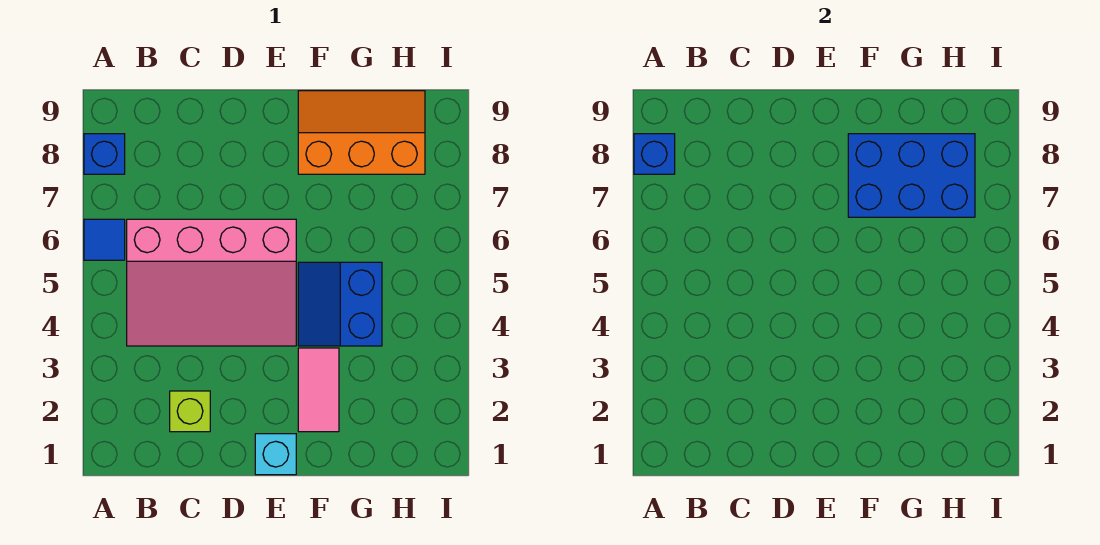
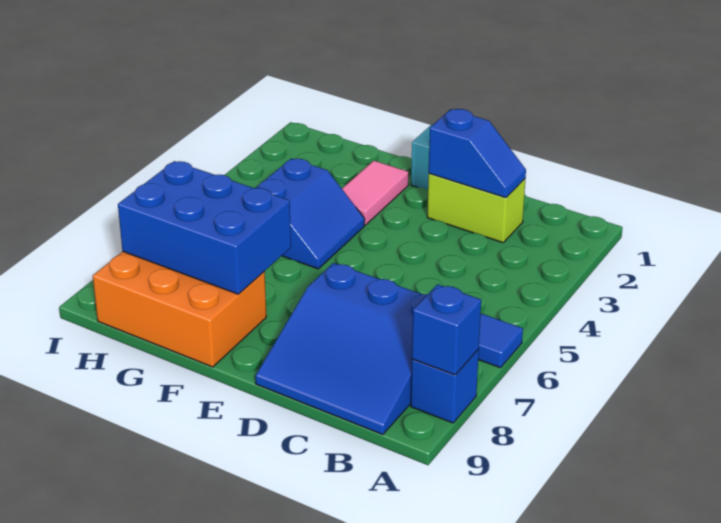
pink slope B4:E6 level 1 top 6 -> none
none -> blue slope B7:D9 level 1 top 7
lime brick C2 level 1 -> lime brick C2:D2 level 1
none -> blue slope C2:D2 level 2 top D
orange slope F8:H9 level 1 top 8 -> orange brick F8:H9 level 1

